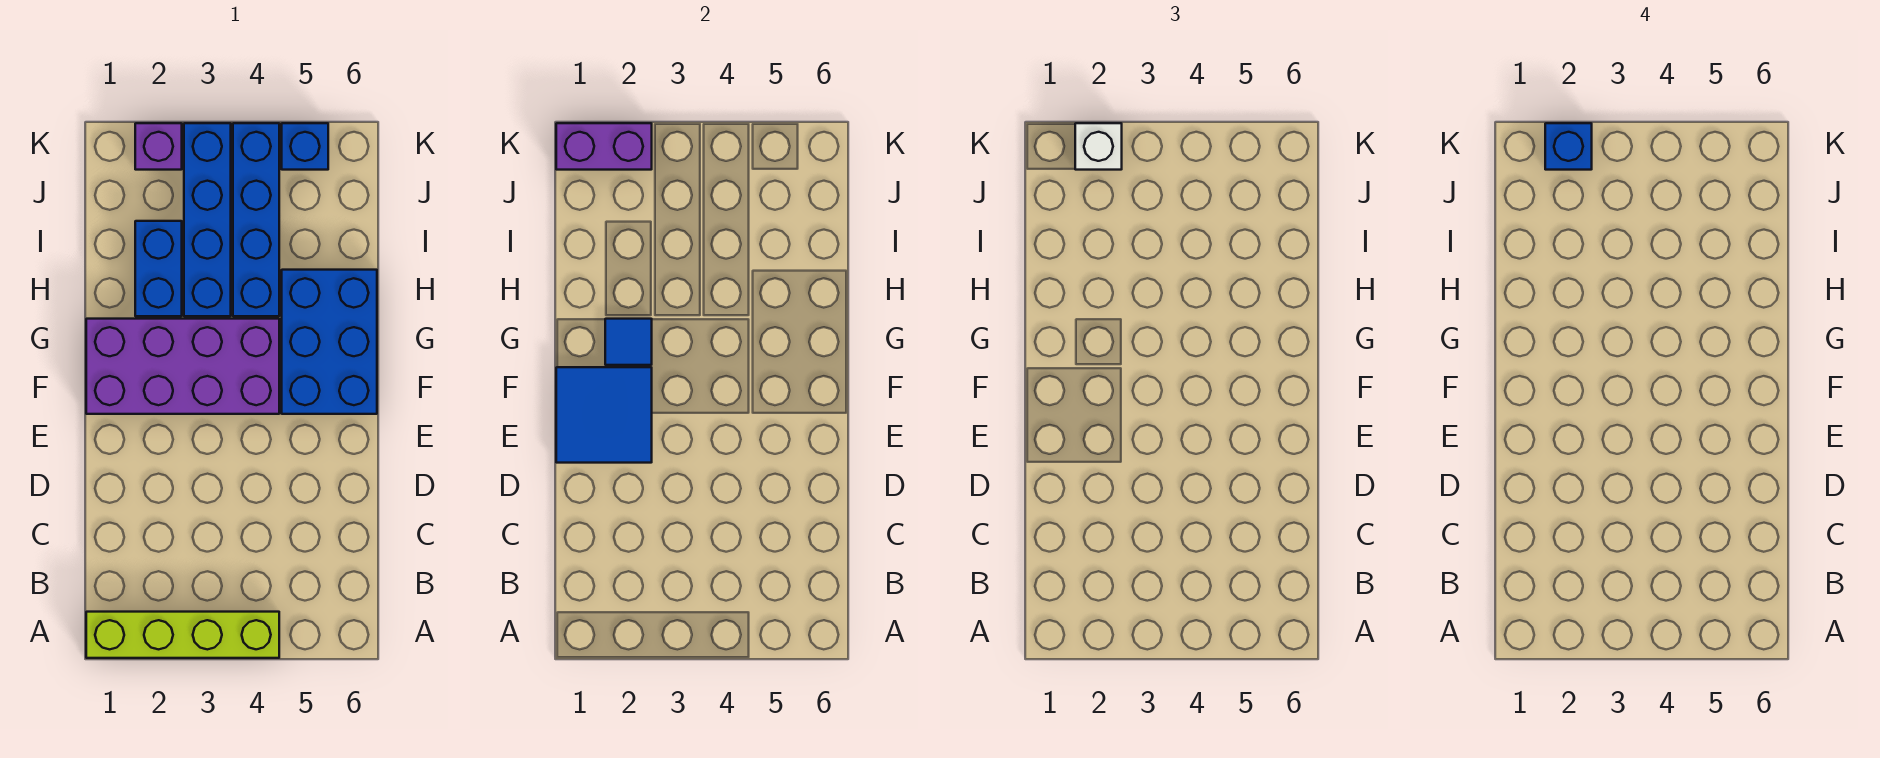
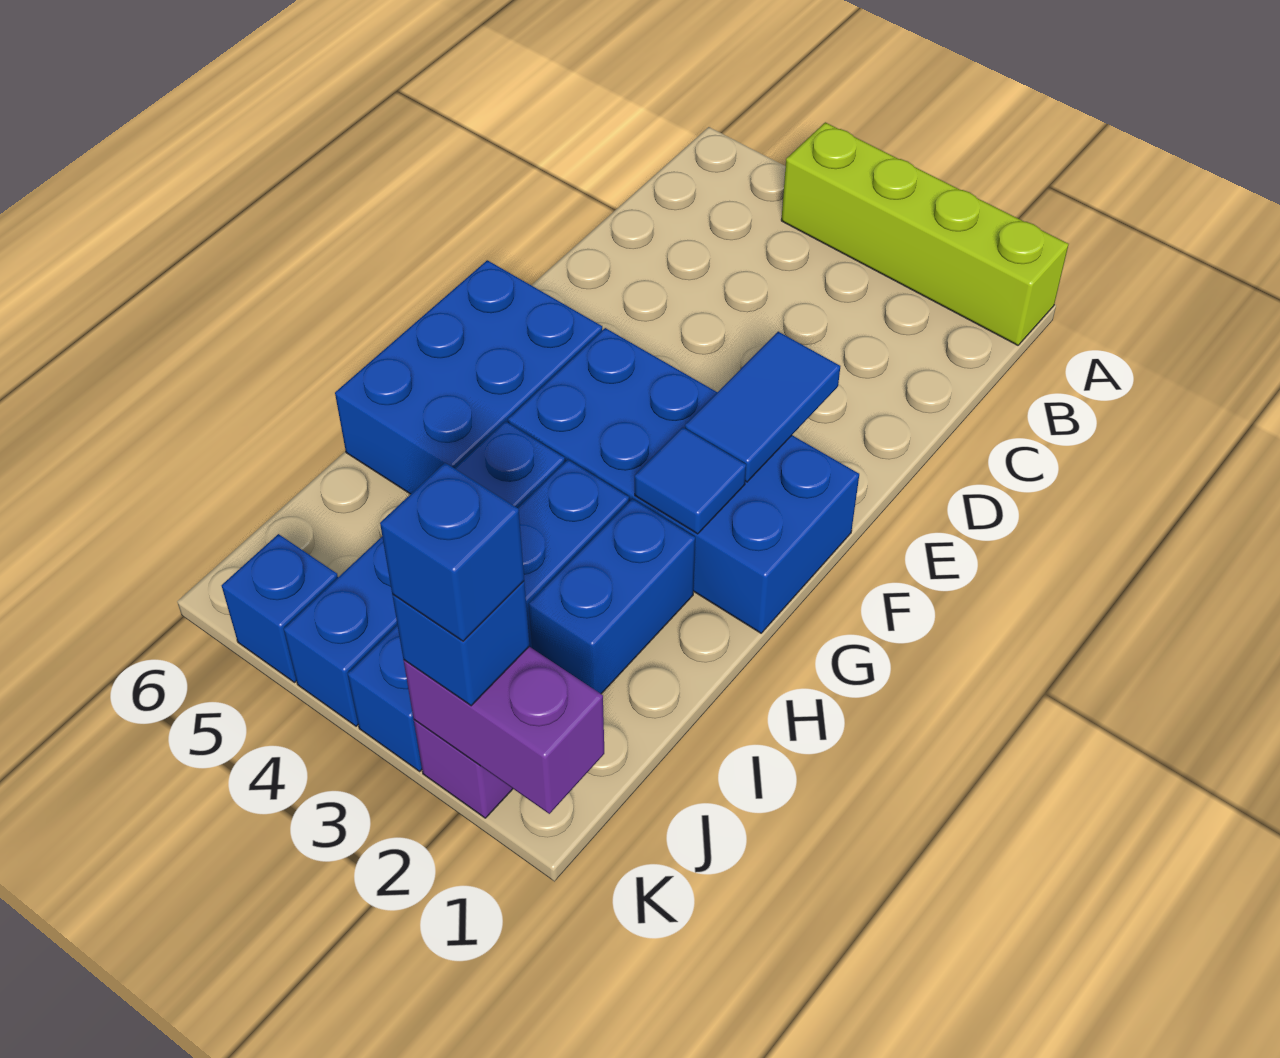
blue tile E1:F2 level 2 -> blue tile E2:F2 level 2
purple brick F1:G4 level 1 -> blue brick F1:G4 level 1
white brick K2 level 3 -> blue brick K2 level 3

